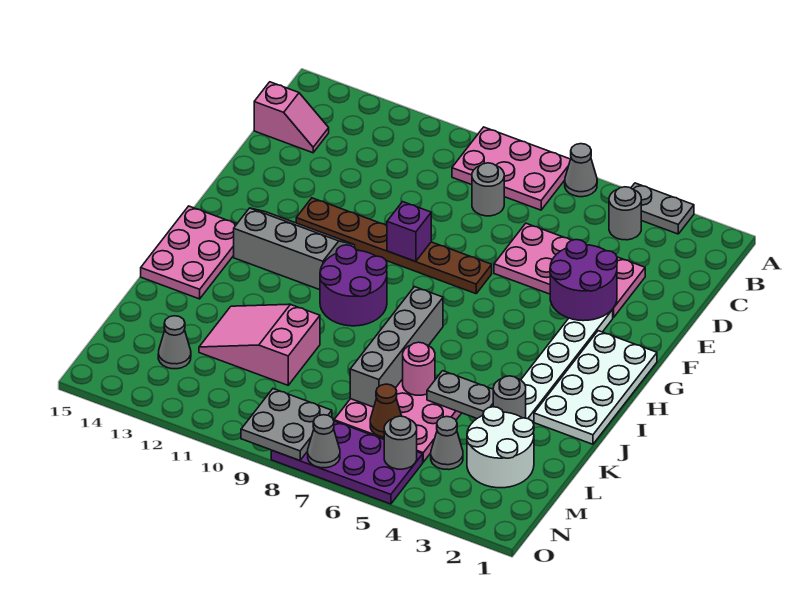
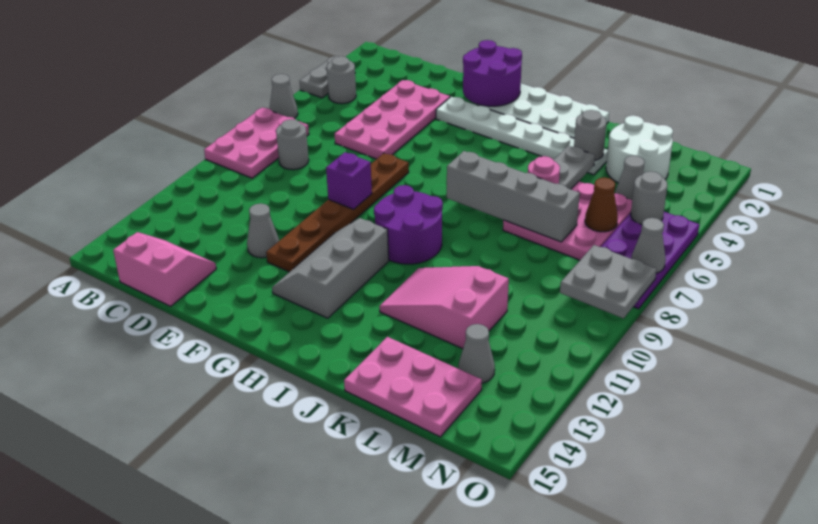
pink slope C14:C15 level 1 top 15 -> pink slope C14:D15 level 1 top 15
purple round brick E3:F4 level 2 -> purple round brick F1:G2 level 2
none -> grey cone E12 level 1
pink plate H14:J15 level 1 -> pink plate K14:M15 level 1
pink slope K10:L12 level 1 top 10 -> pink slope J11:L12 level 1 top L

